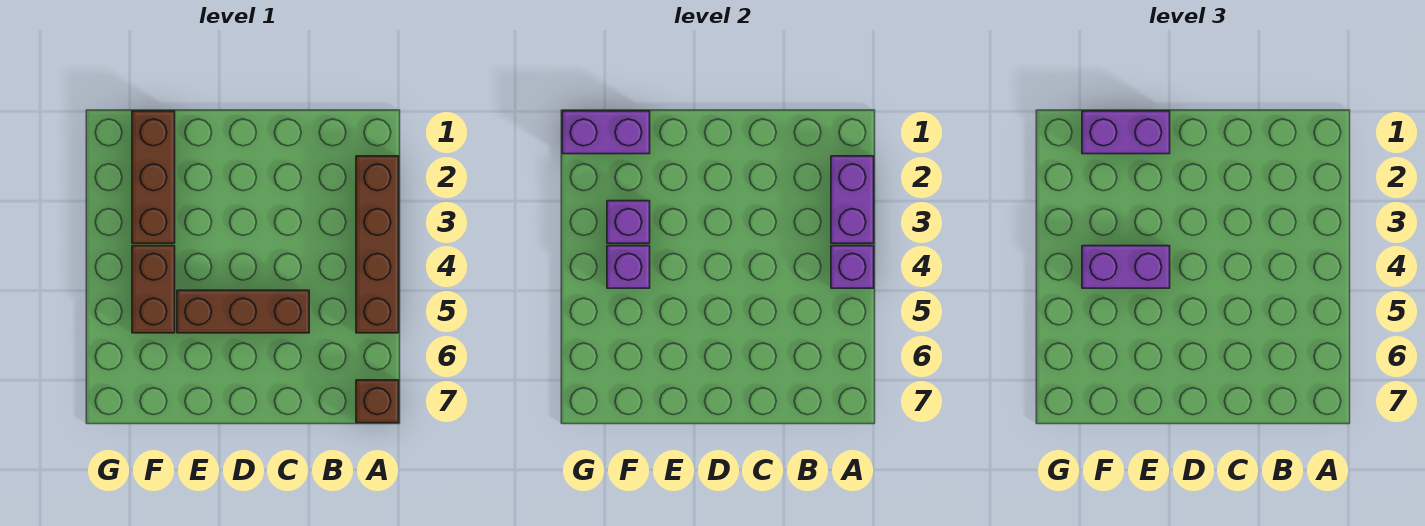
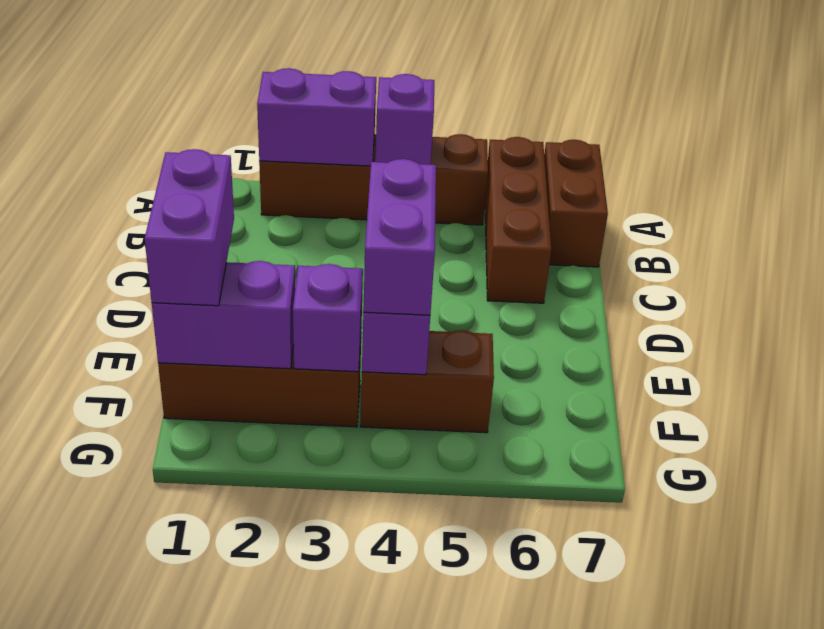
brown brick A7 level 1 -> brown brick A7:B7 level 1
brown brick C5:E5 level 1 -> brown brick A6:C6 level 1
purple brick F1:G1 level 2 -> purple brick F1:F2 level 2

